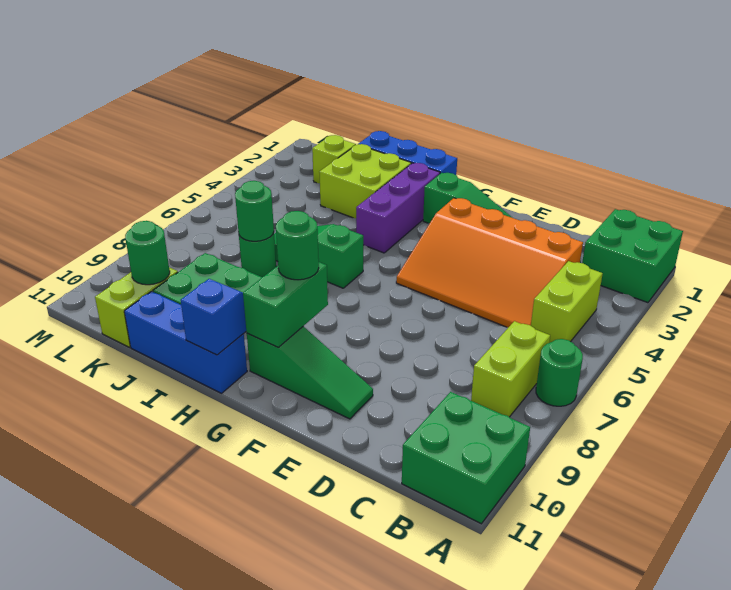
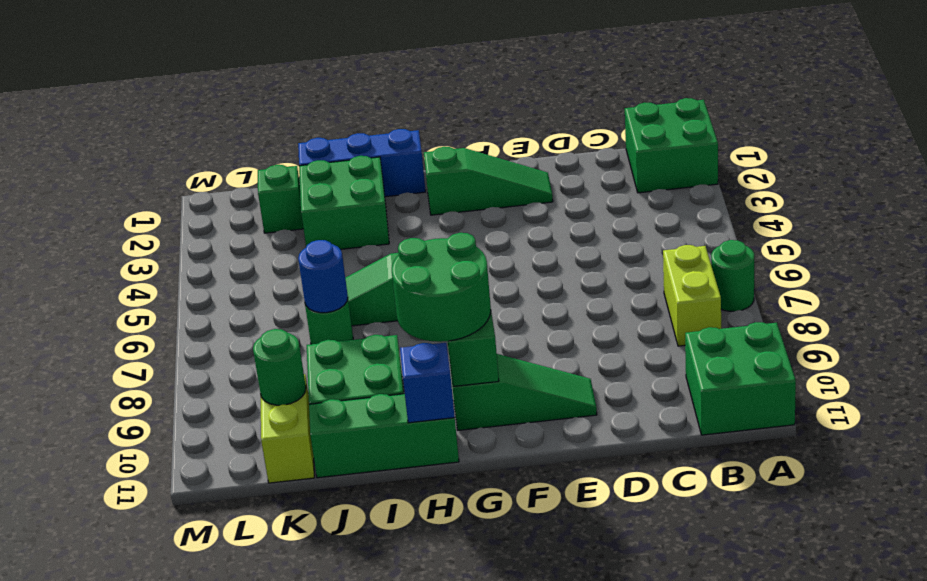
lime brick B4:B5 level 1 -> none
orange slope C3:F5 level 1 top 3 -> none
green round brick G9 level 3 -> green round brick G9:H10 level 3
purple brick H2:H4 level 1 -> none
blue brick H11:J11 level 1 -> green brick H11:J11 level 1
lime brick I2:J3 level 1 -> green brick I2:J3 level 1
green round brick J7 level 2 -> blue round brick J7 level 2
lime brick K2 level 1 -> green brick K2 level 1

